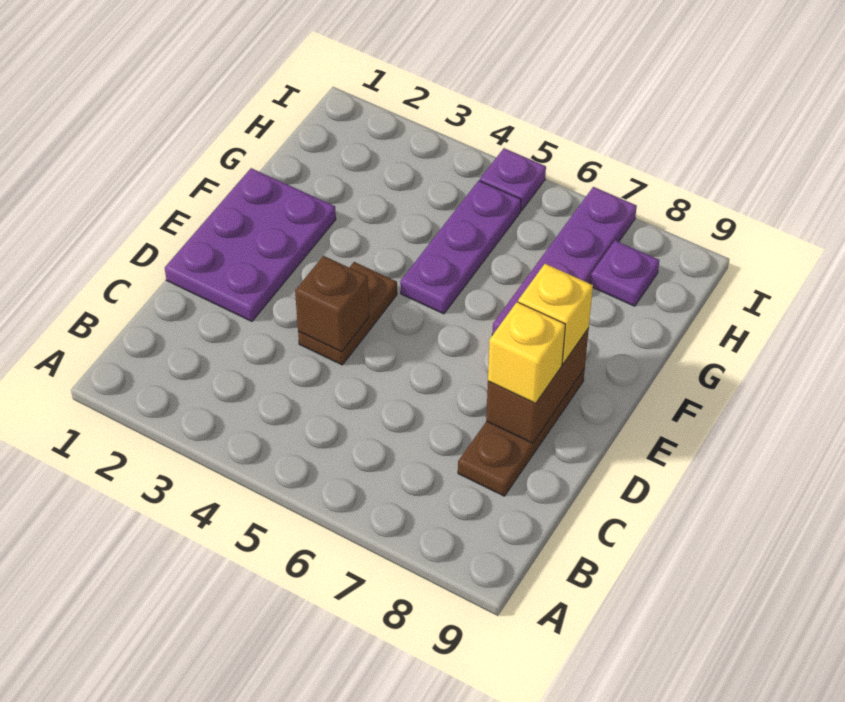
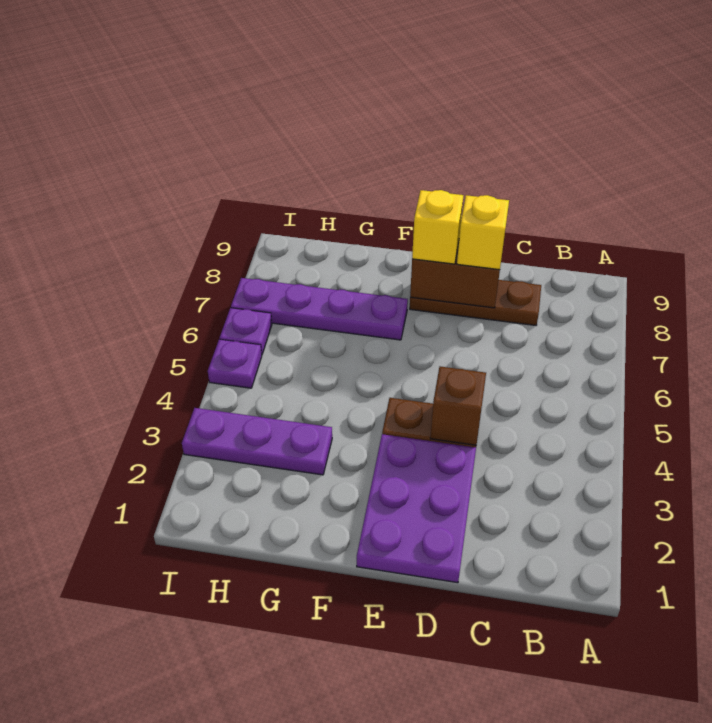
purple plate D1:F2 level 1 -> purple plate D1:E3 level 1
purple plate F5:H5 level 1 -> purple plate G3:I3 level 1
purple plate H8 level 1 -> purple plate I6 level 1

